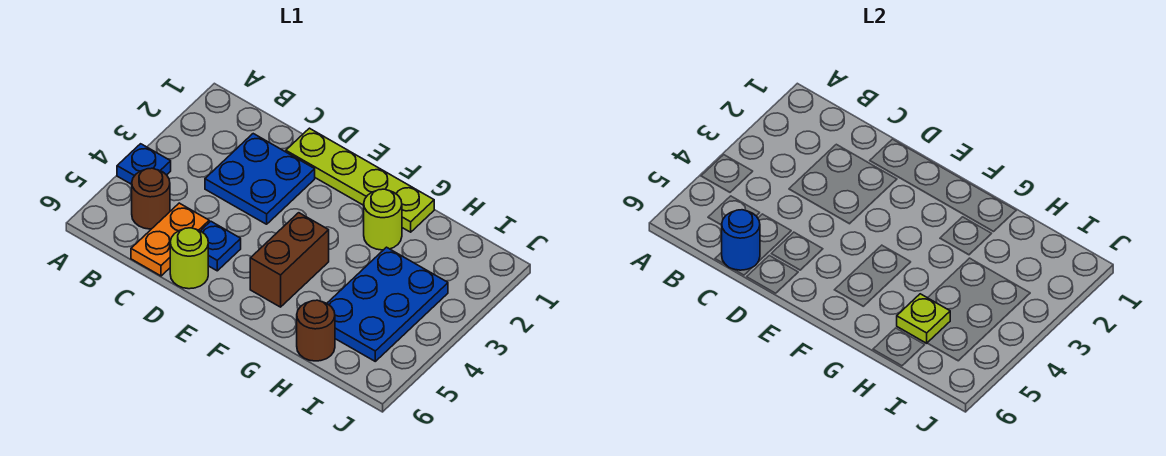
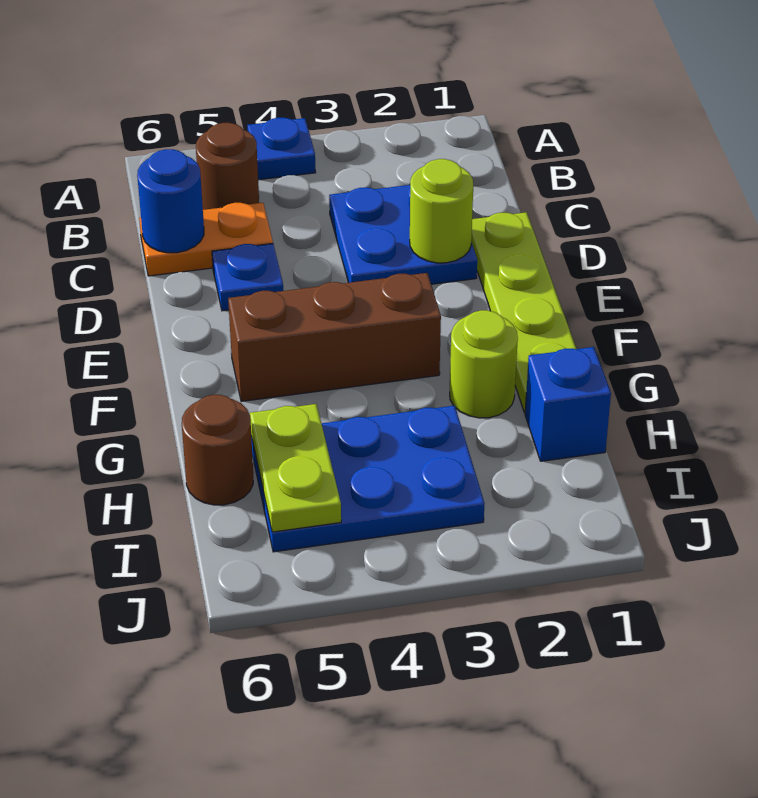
lime round brick D6 level 1 -> lime round brick D2 level 2
brown brick F4:F5 level 1 -> brown brick F3:F5 level 1
none -> blue brick H1 level 1
lime plate H5 level 2 -> lime plate H5:I5 level 2

